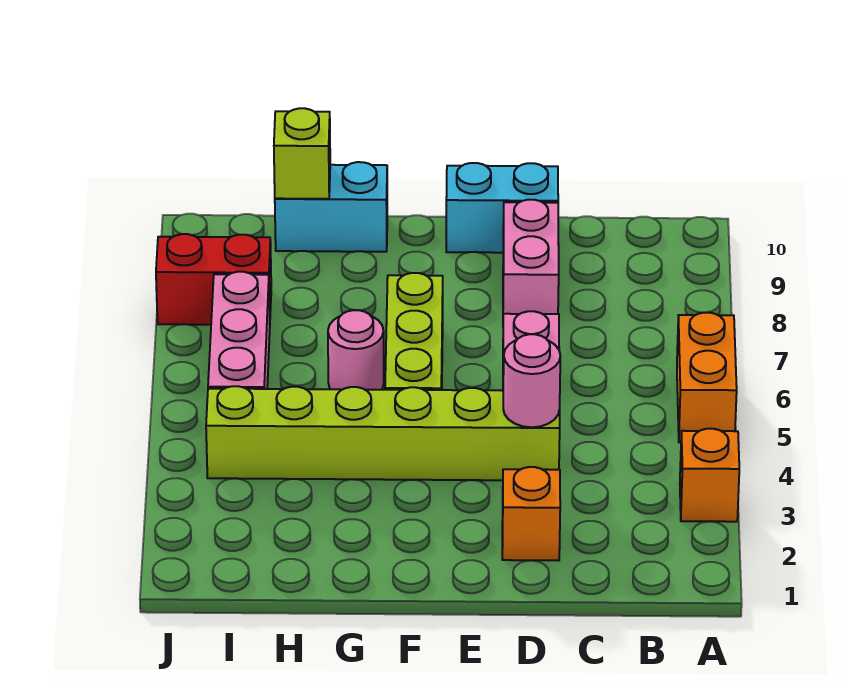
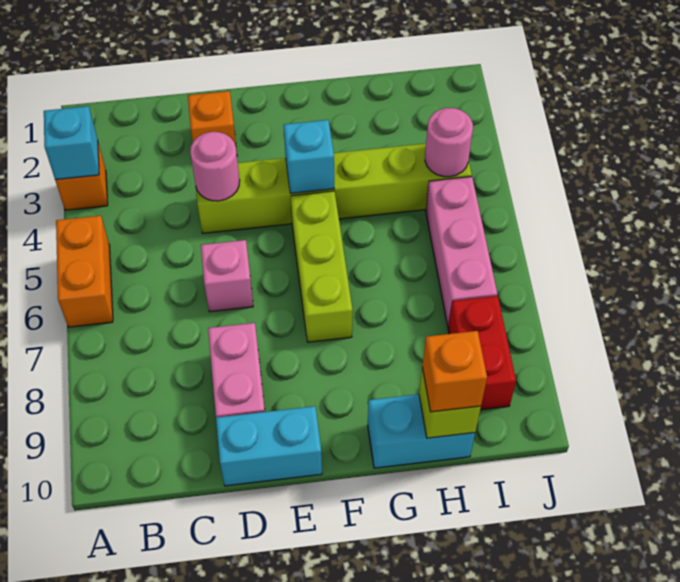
none -> cyan brick A3 level 2
none -> cyan brick F4 level 2
pink round brick G6 level 1 -> pink round brick I4 level 2
none -> orange brick H10 level 3
red brick I8:J8 level 1 -> red brick I8:I9 level 1

